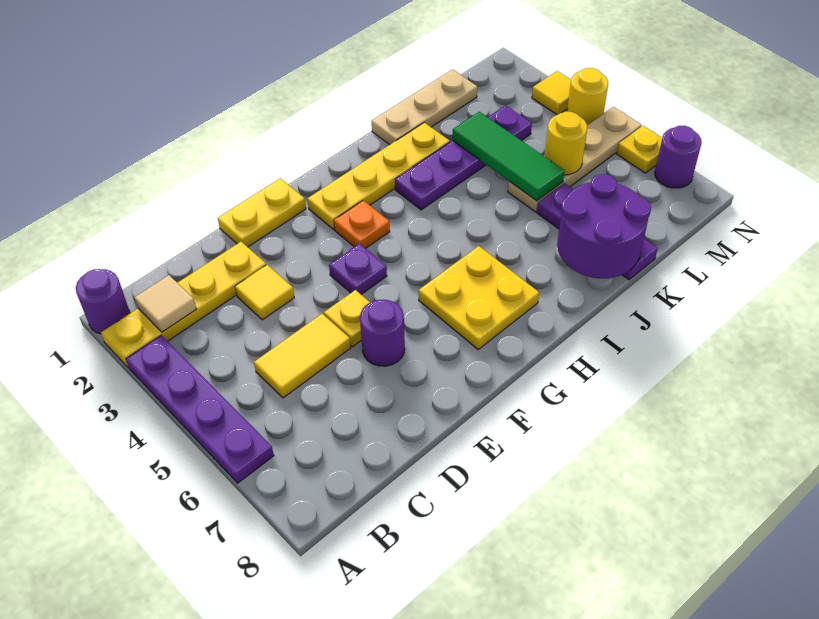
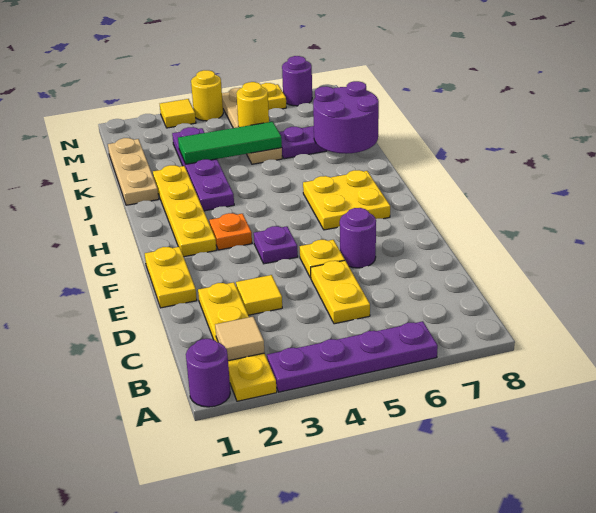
yellow tile C5:D5 level 1 -> yellow plate C5:D5 level 1

